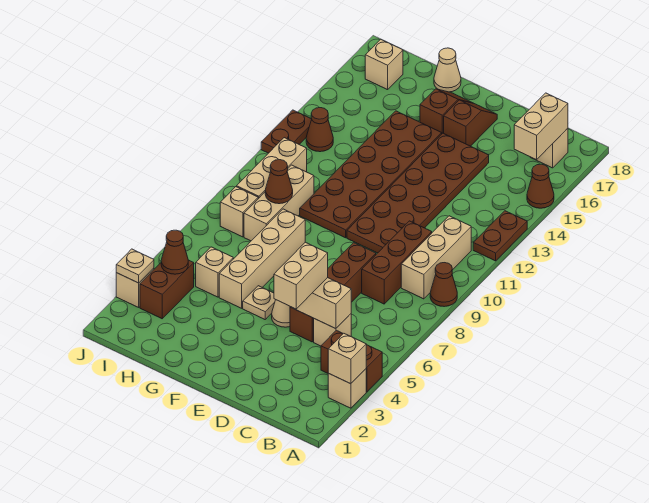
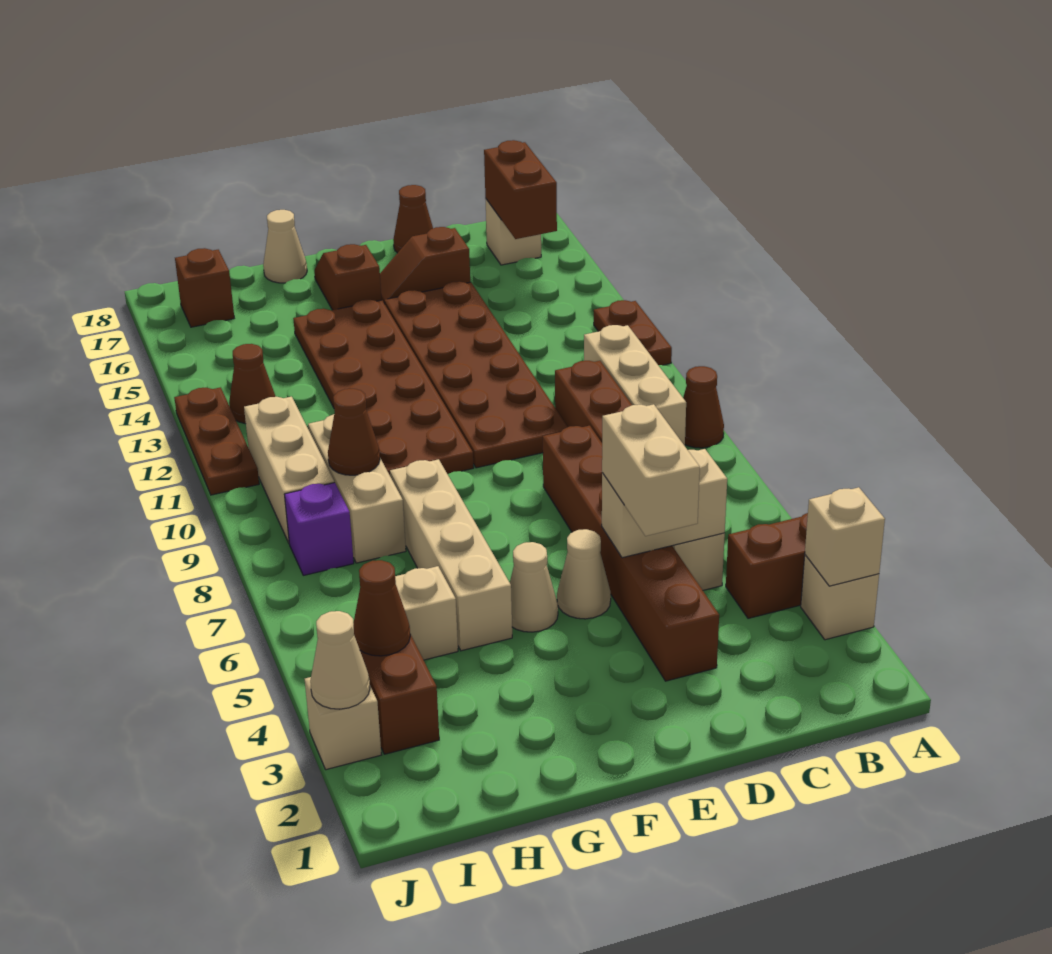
brown cone A15 level 1 -> brown cone D18 level 1
tan brick B16:B17 level 2 -> brown brick B16:B17 level 2
brown brick D5:D8 level 1 -> brown brick D3:D8 level 1
brown slope E16:E17 level 1 top 16 -> brown slope D16:E16 level 1 top D
tan plate F5 level 1 -> tan cone F5 level 1
tan brick I8 level 1 -> purple brick I8 level 1
tan brick I17 level 1 -> brown brick I17 level 1
tan plate J3 level 2 -> tan cone J3 level 2
brown plate J12:J13 level 1 -> brown plate J11:J13 level 1

